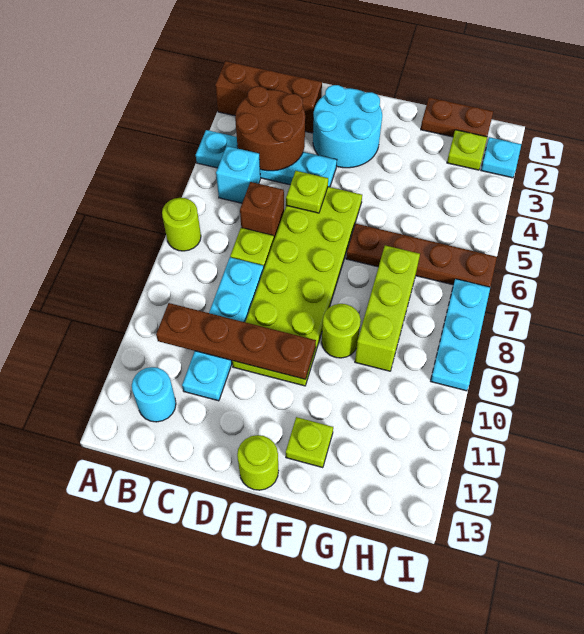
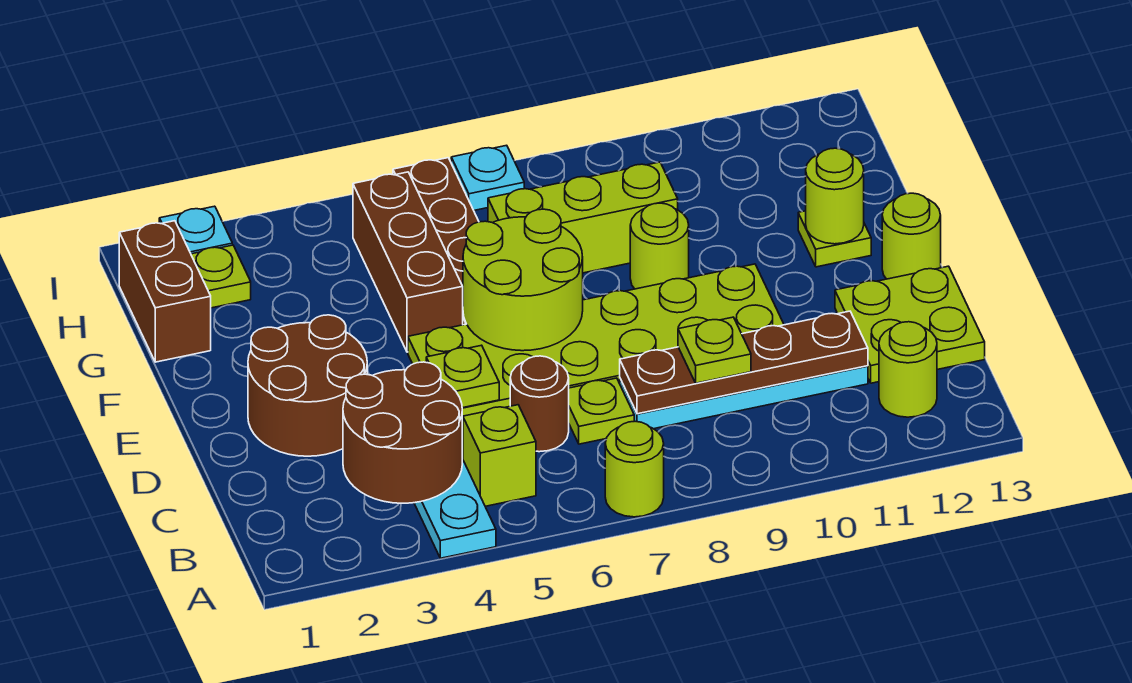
brown brick A2:C2 level 1 -> brown brick F5:H5 level 1
cyan brick B5 level 1 -> lime brick B5 level 1
brown plate B10:E10 level 2 -> brown plate C8:C11 level 2
cyan round brick B12 level 1 -> lime round brick B12 level 1
brown brick C6 level 1 -> brown round brick C6 level 1
none -> lime plate C9 level 3
none -> lime plate C12:D13 level 1
cyan round brick D2:E3 level 1 -> brown round brick D2:E3 level 1
none -> lime round brick E6:F7 level 2
none -> lime round brick F12 level 2
brown plate G1:H1 level 1 -> brown brick G1:H1 level 1
cyan plate I7:I9 level 1 -> cyan plate I7 level 1

